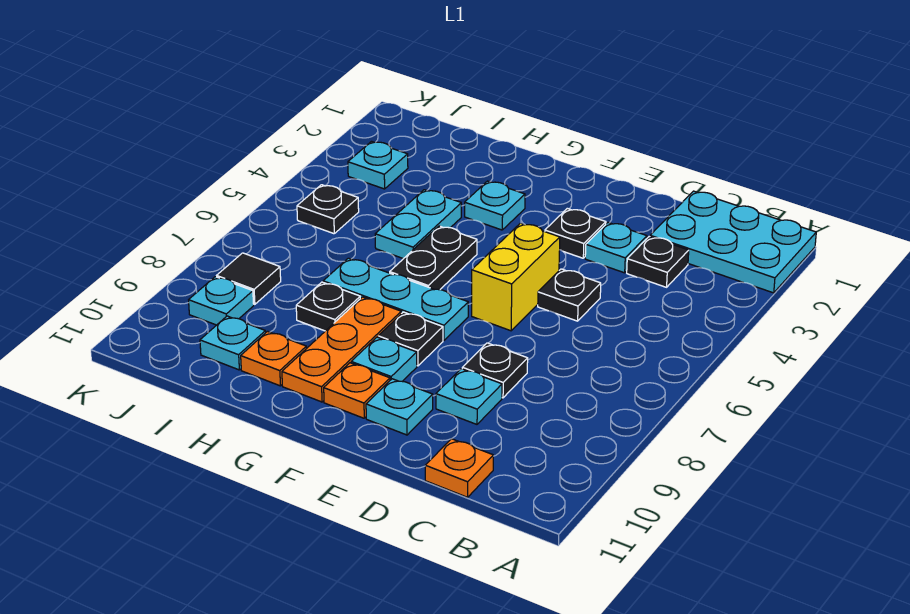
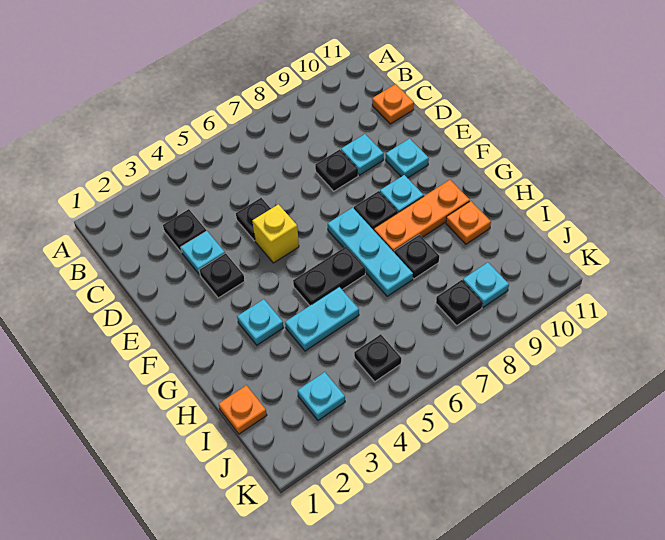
cyan plate A1:C2 level 1 -> none
yellow brick E5:E6 level 1 -> yellow brick E5 level 1
orange plate F10 level 1 -> orange plate I1 level 1
cyan plate I10 level 1 -> none
black tile J8 level 1 -> black plate J8 level 1

